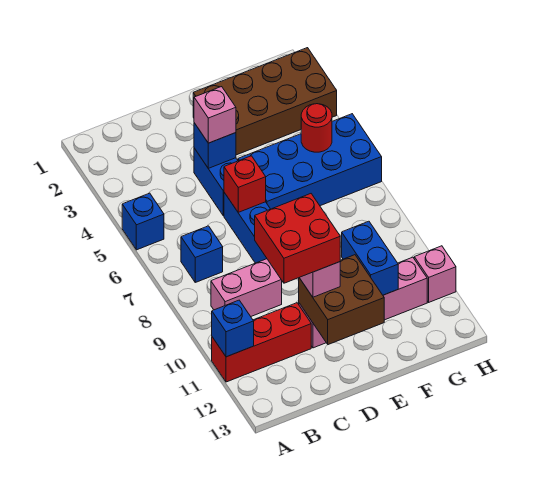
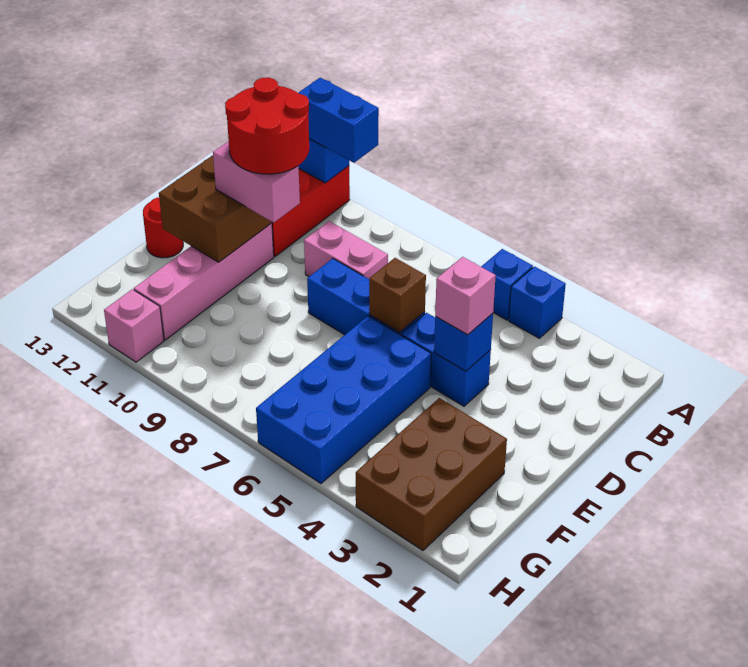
blue brick B7 level 1 -> blue brick A4 level 1
pink brick B9:C9 level 1 -> pink brick C8:C9 level 1
red brick C10:D11 level 4 -> red round brick C10:D11 level 4
red brick D6 level 2 -> brown brick D6 level 2
brown brick E2:H3 level 1 -> brown brick F2:H3 level 1
blue brick F10:F11 level 2 -> blue brick A10:A11 level 3
red round brick G5 level 2 -> red round brick E13 level 1

